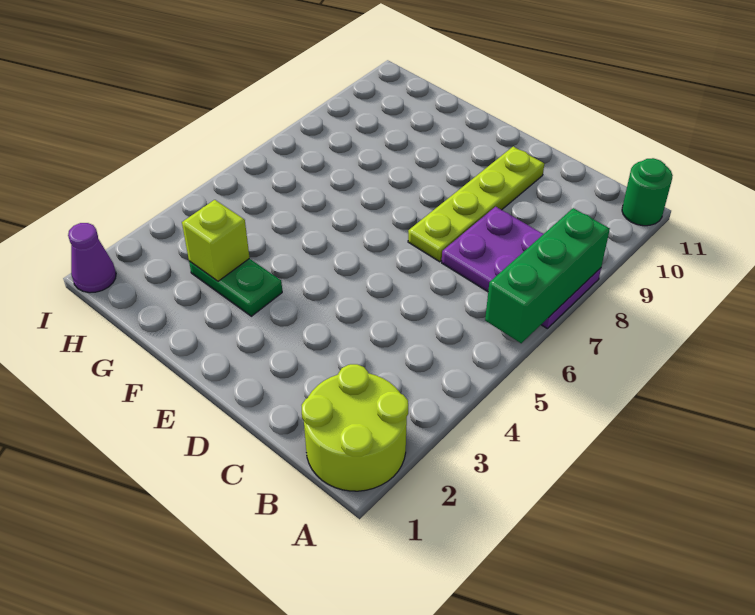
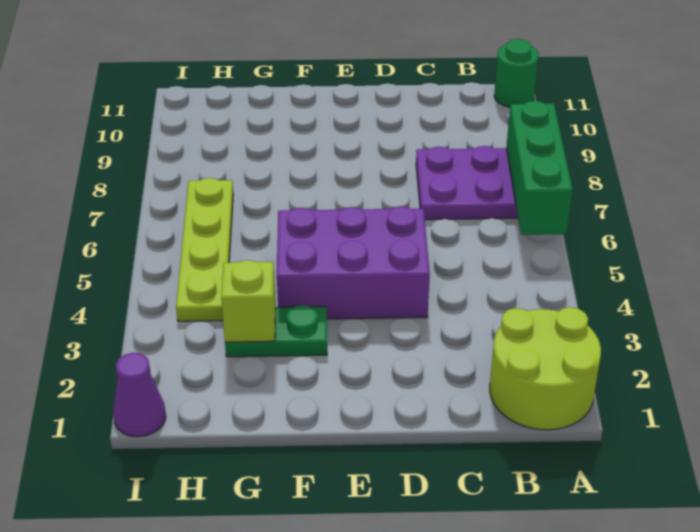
none -> purple brick D4:F5 level 1
lime plate D7:D10 level 1 -> lime plate H4:H7 level 1

